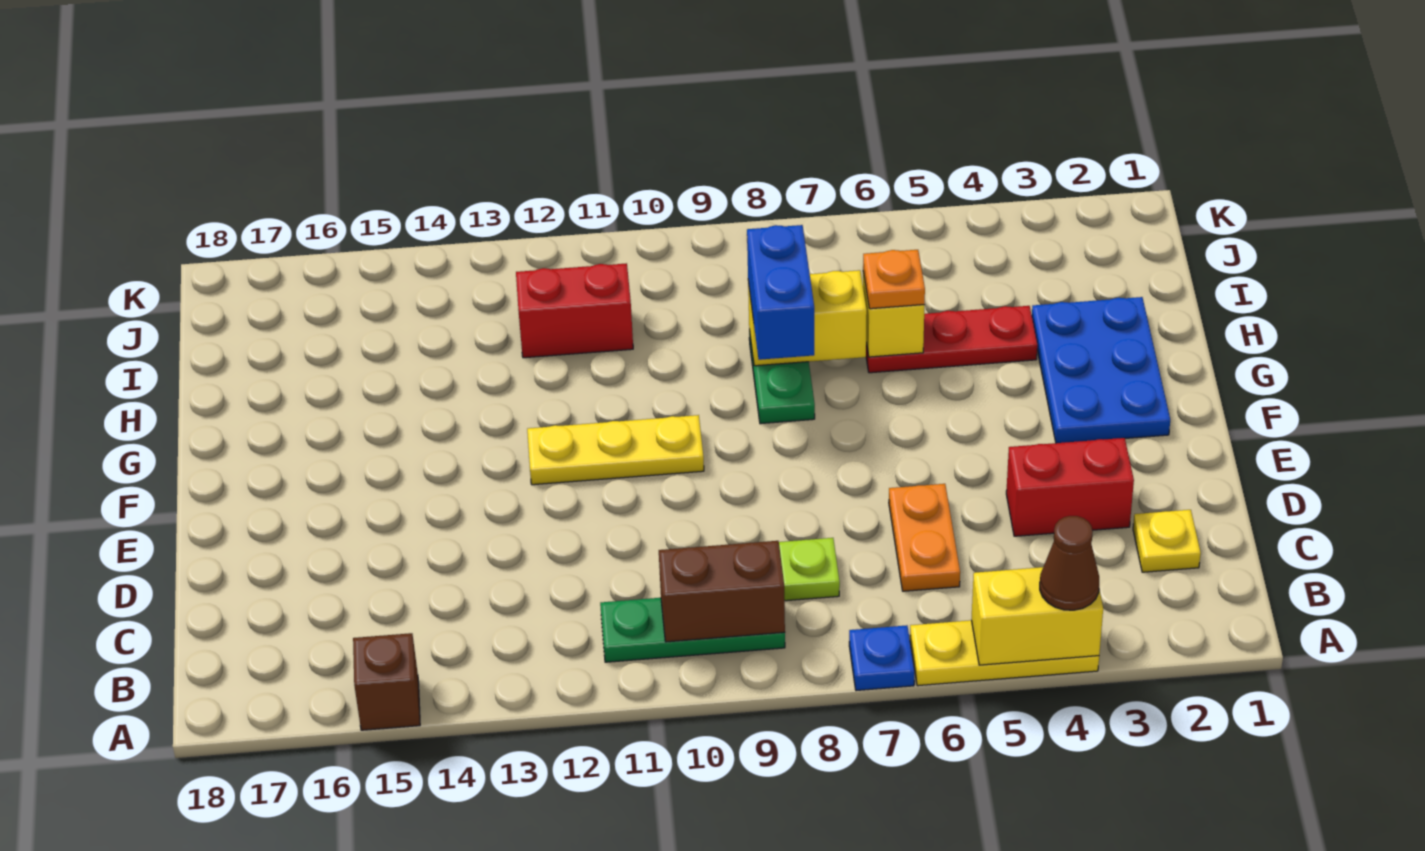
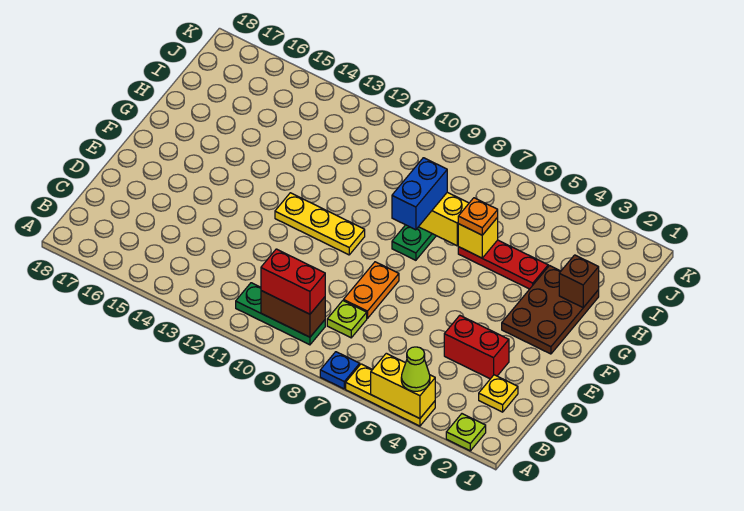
none -> lime plate A2 level 1
brown cone A4 level 3 -> lime cone A4 level 3
brown brick A15 level 1 -> brown brick H2 level 2
orange plate C6:D6 level 1 -> orange plate D8:E8 level 1
blue plate F2:H3 level 1 -> brown plate F2:H3 level 1
red brick I11:I12 level 1 -> red brick B9:B10 level 3

